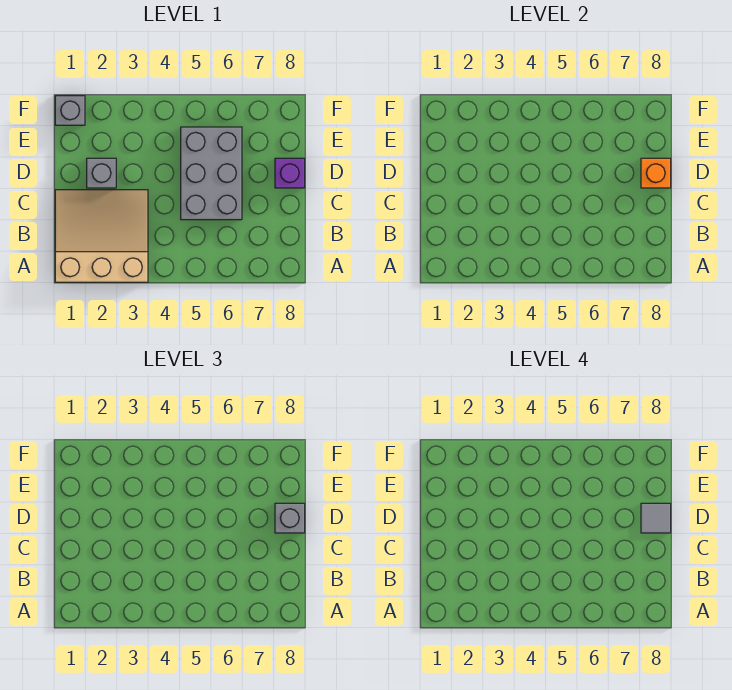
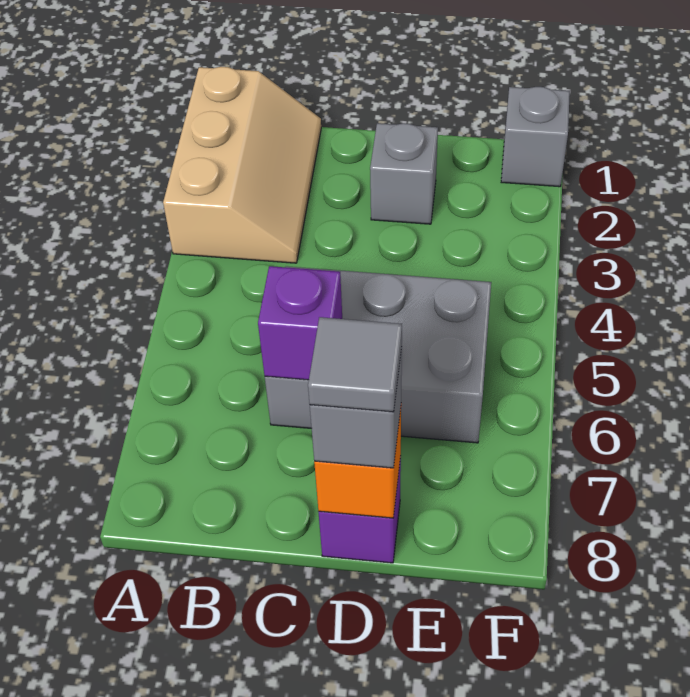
tan slope A1:C3 level 1 top A -> tan slope A1:B3 level 1 top A
none -> purple brick C6 level 2

